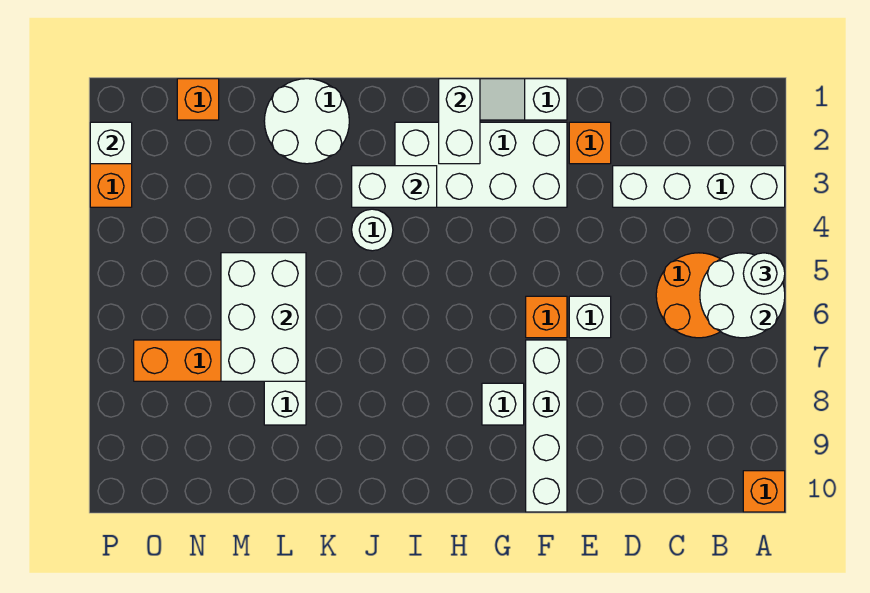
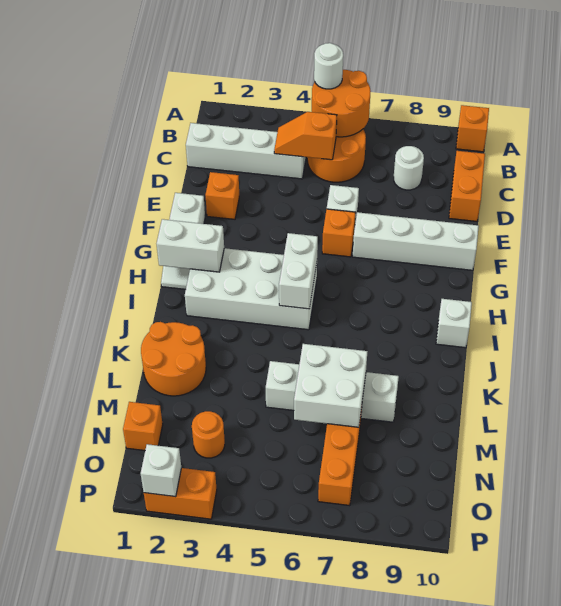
white brick A3:D3 level 1 -> white brick C1:C4 level 1
white round brick A5:B6 level 2 -> orange round brick A5:B6 level 2
none -> orange slope C4:C5 level 2 top 5
none -> orange brick C10:D10 level 1
white brick F2:I3 level 1 -> white brick H2:I5 level 1
white brick G8 level 1 -> white brick I10 level 1
white brick I3:J3 level 2 -> white brick H5:I5 level 2
white round brick J4 level 1 -> white round brick C8 level 1
white round brick K1:L2 level 1 -> orange round brick K1:L2 level 1
white brick L5:M7 level 2 -> white brick L6:M7 level 2
none -> orange round brick N3 level 1

